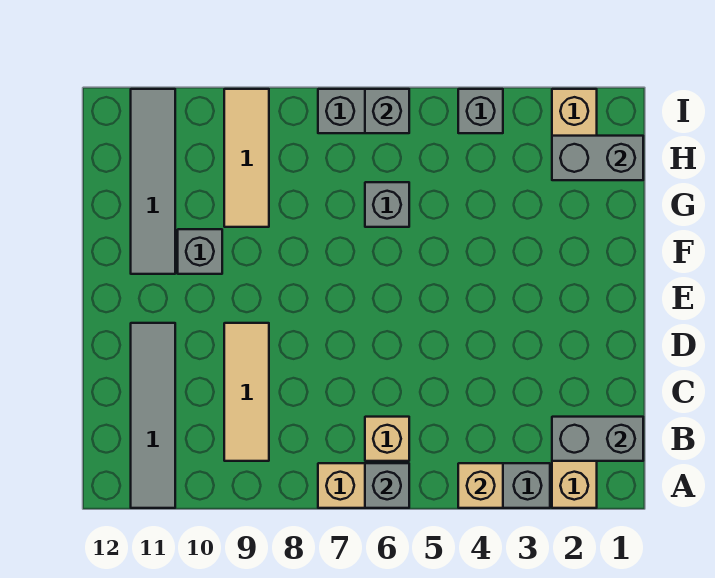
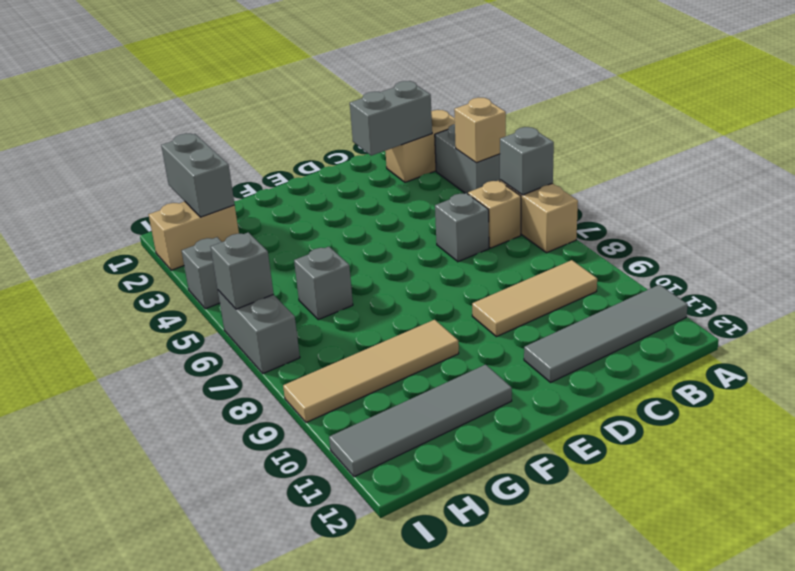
grey brick B1:B2 level 2 -> grey brick B2:C2 level 2
grey brick F10 level 1 -> grey brick C6 level 1
tan tile G9:I9 level 1 -> tan tile F9:I9 level 1

